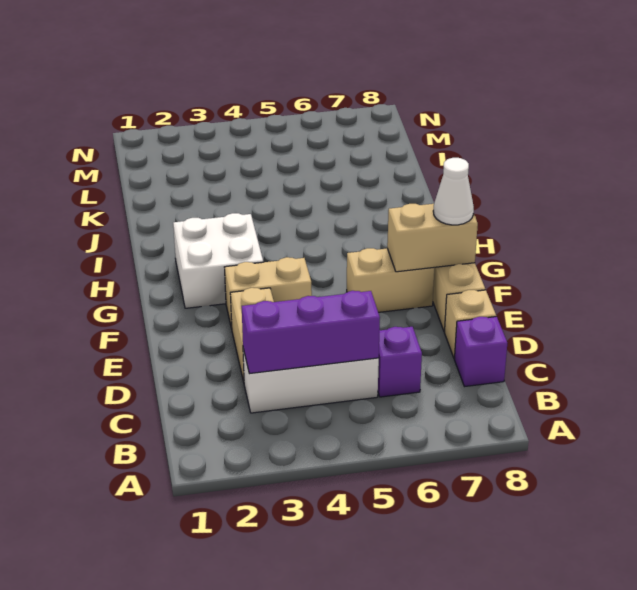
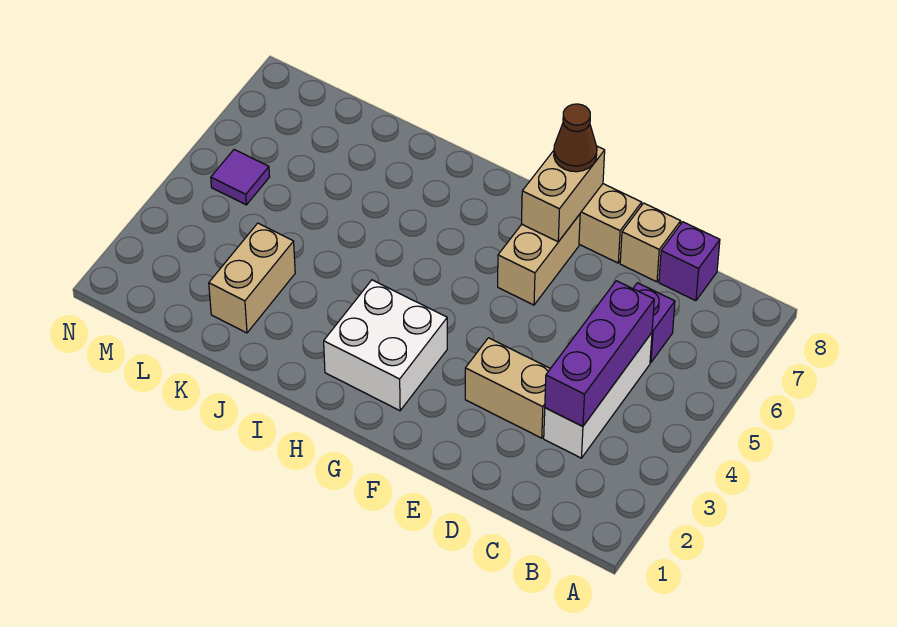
tan brick F3:F4 level 1 -> tan brick K2:K3 level 1
white cone F8 level 3 -> brown cone F8 level 3
none -> purple tile M5 level 1

